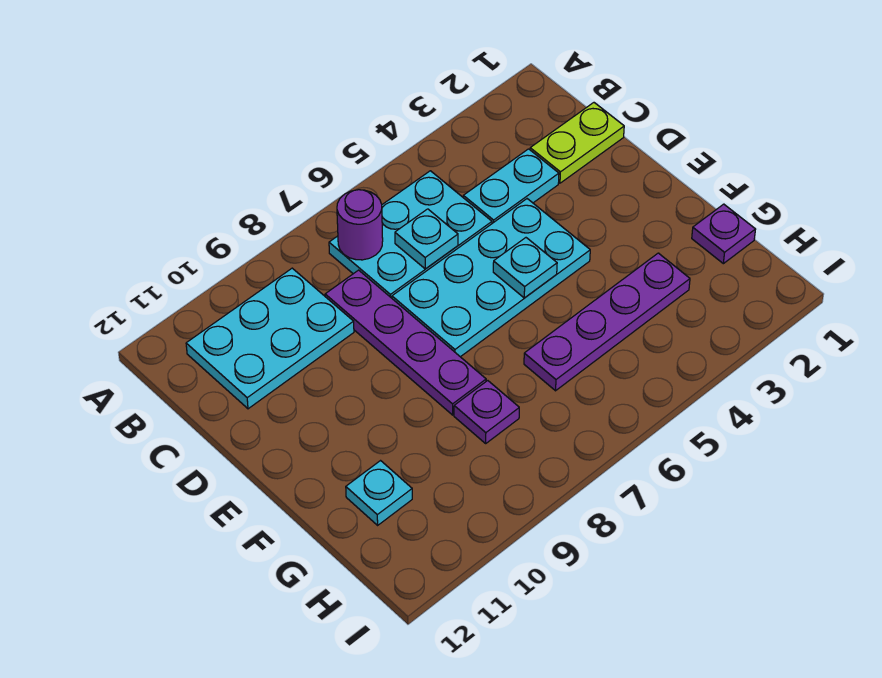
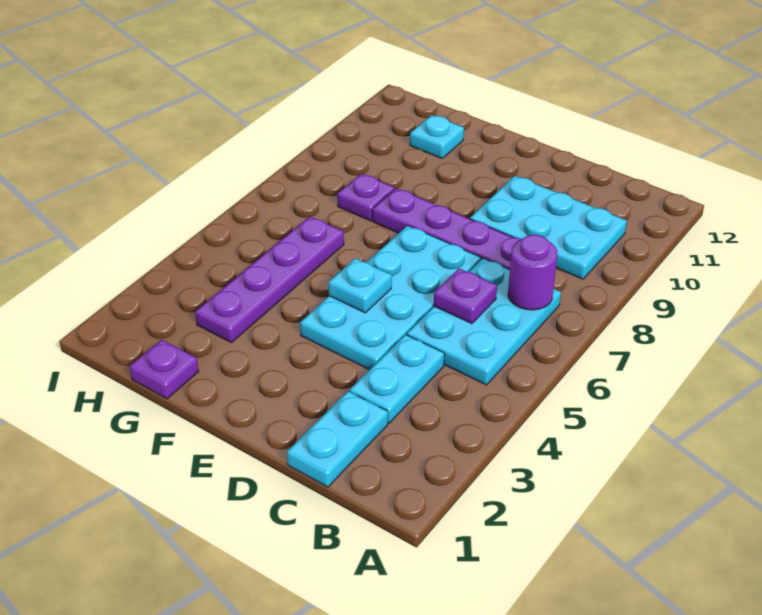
cyan plate B9:C11 level 1 -> cyan plate B9:D10 level 1
lime plate C1:C2 level 1 -> cyan plate C1:C2 level 1
cyan plate C6 level 2 -> purple plate C6 level 2

